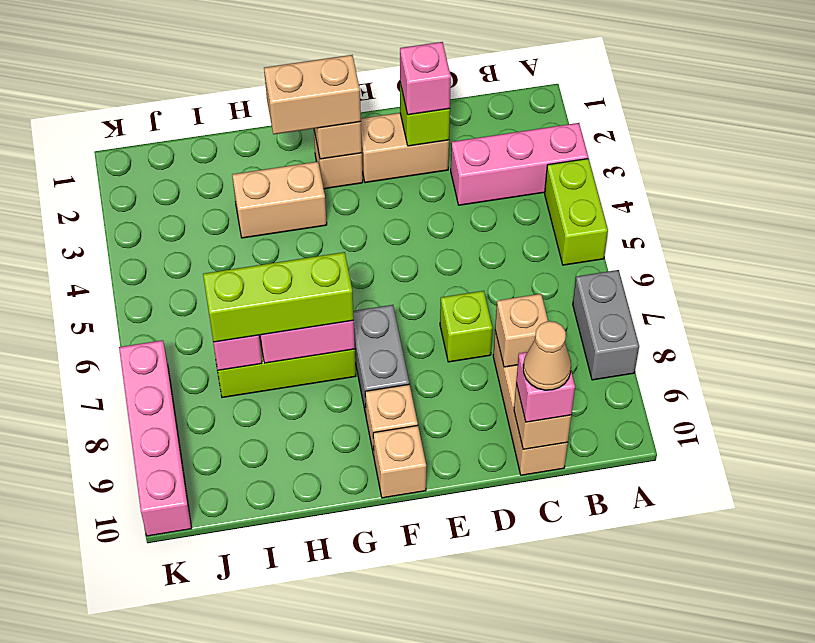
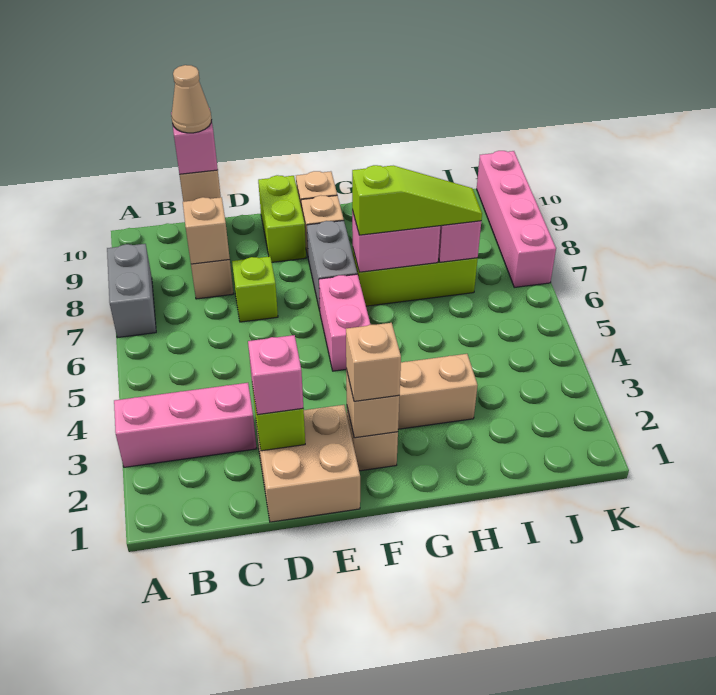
lime brick A4:A5 level 1 -> lime brick E9:E10 level 1
tan brick D2:E2 level 1 -> tan brick D1:E2 level 1
tan brick F2:G2 level 3 -> tan brick F2 level 3
none -> pink brick F5:F6 level 1
lime brick G7:I7 level 3 -> lime slope G7:I7 level 3 top G

